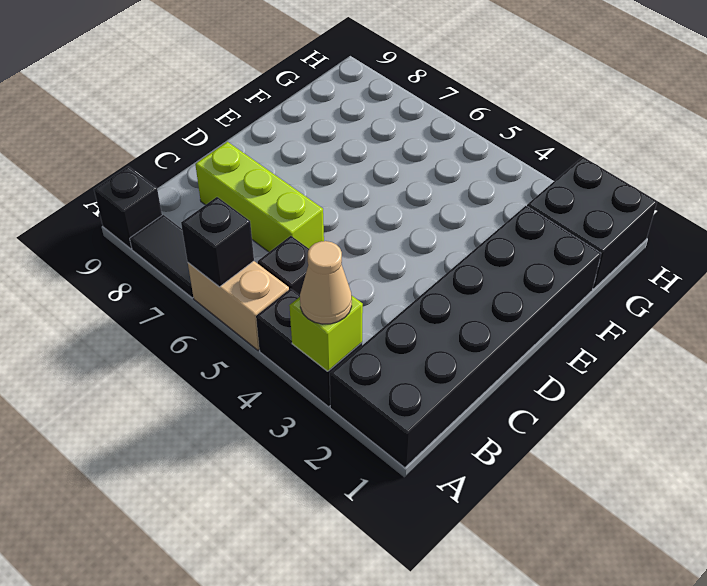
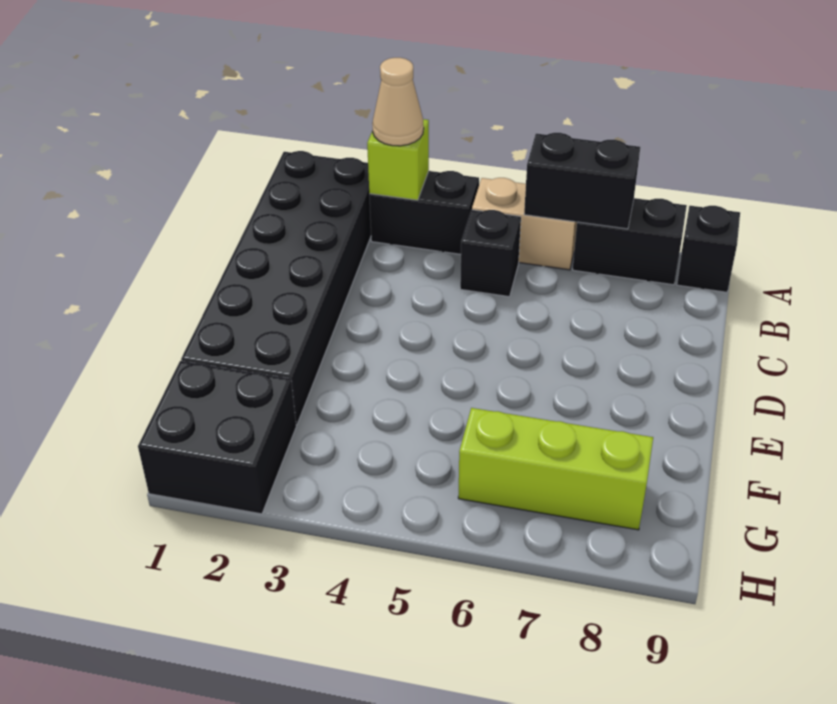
black brick A6 level 2 -> black brick A6:A7 level 2
black tile A7:A8 level 1 -> black brick A7:A8 level 1
lime brick C6:C8 level 1 -> lime brick G6:G8 level 1

